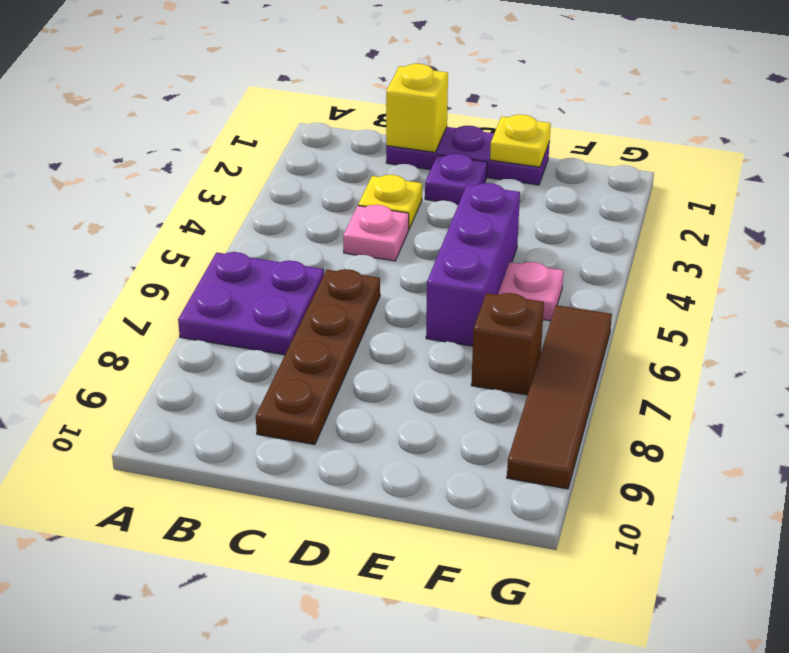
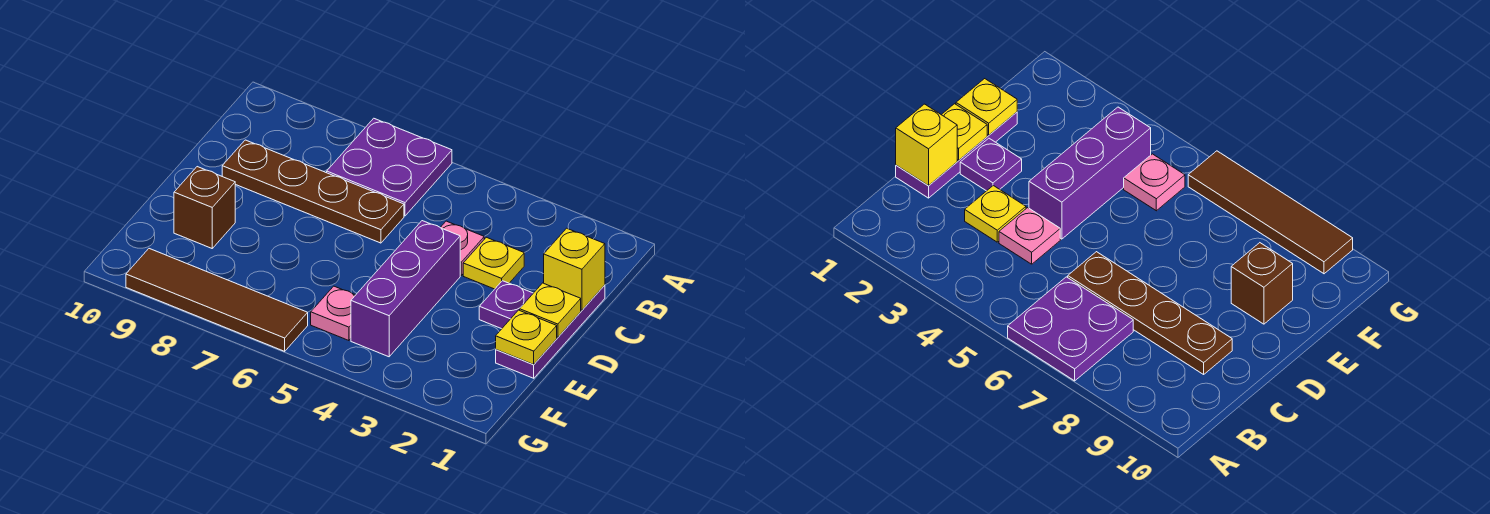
none -> yellow plate D1 level 2
purple brick E4:E6 level 1 -> purple brick D4:F4 level 1
brown brick F7 level 1 -> brown brick E9 level 1

